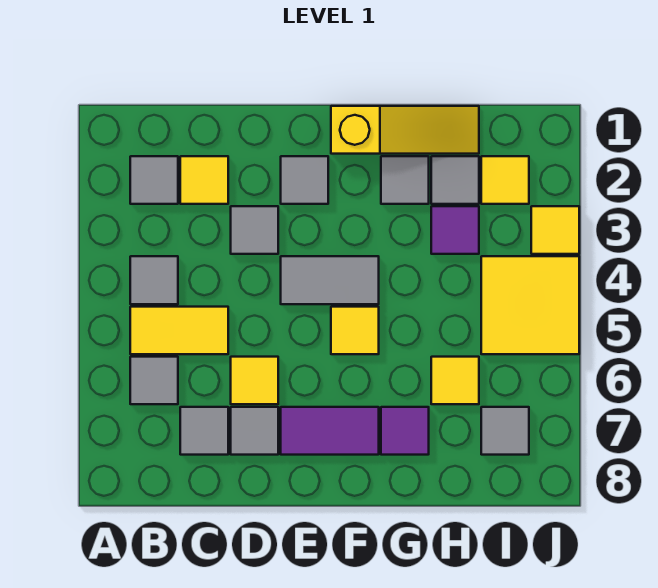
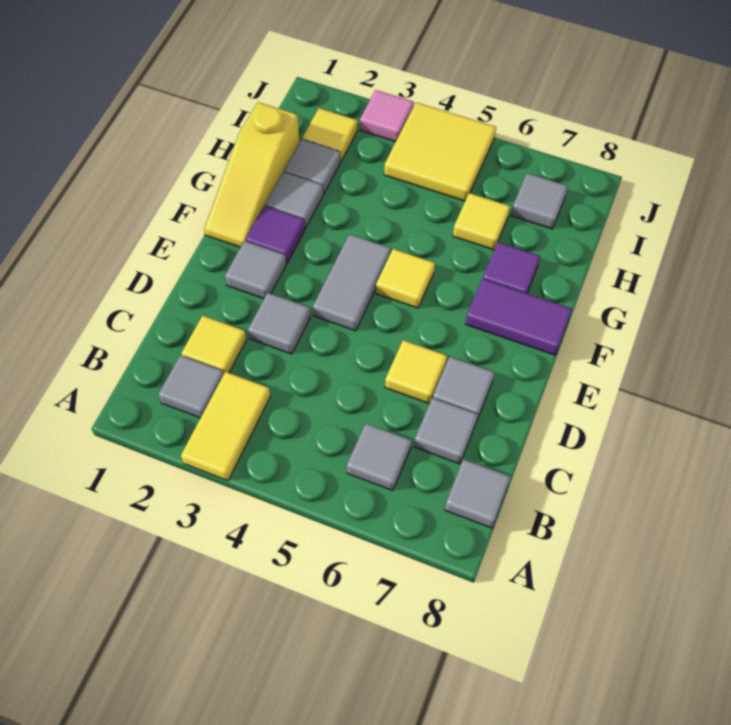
grey tile B4 level 1 -> grey tile B8 level 1
yellow tile B5:C5 level 1 -> yellow tile A3:B3 level 1
purple tile E7:F7 level 1 -> purple tile F7:F8 level 1
yellow slope F1:H1 level 1 top F -> yellow slope F1:H1 level 1 top H
purple tile H3 level 1 -> purple tile F2 level 1
yellow tile J3 level 1 -> pink tile J3 level 1

